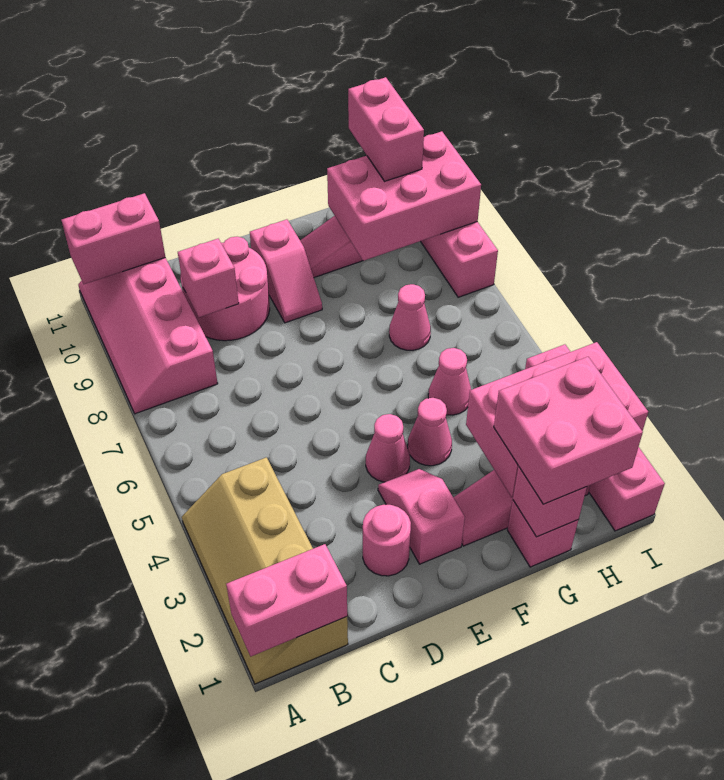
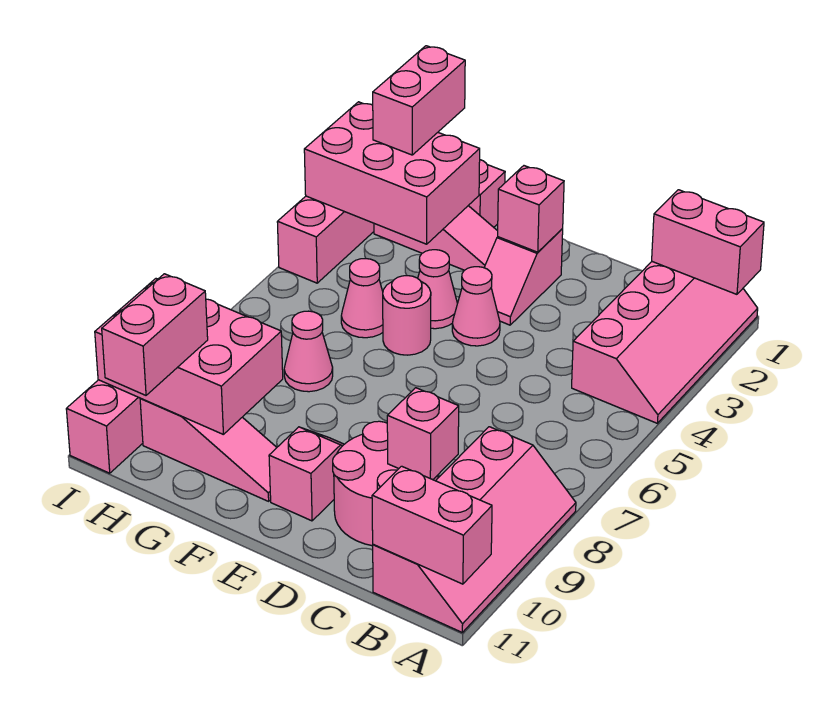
tan slope A1:B4 level 1 top B -> pink slope A1:B4 level 1 top B
pink round brick D2 level 1 -> pink round brick F5 level 1
pink brick G1 level 2 -> pink brick E2 level 2
pink brick G1:H2 level 3 -> pink brick H1:H2 level 3

